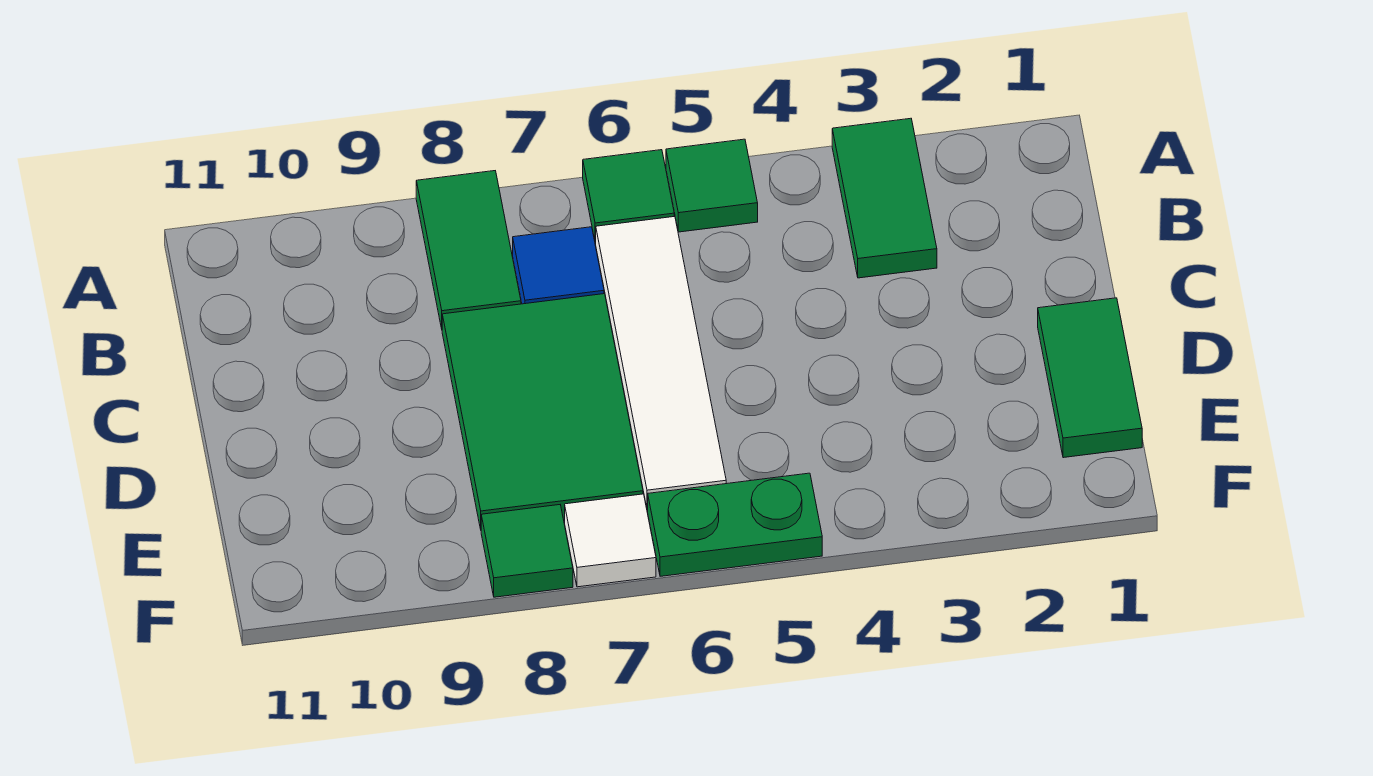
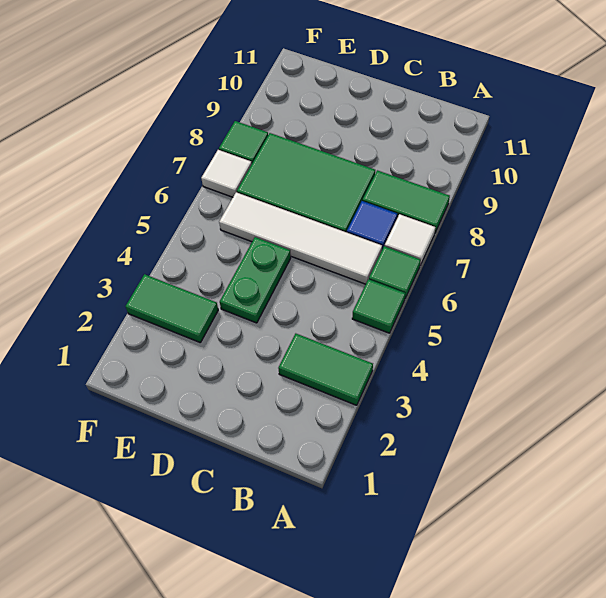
none -> white tile A7 level 1
green tile D1:E1 level 1 -> green tile E3:F3 level 1
green plate F5:F6 level 1 -> green plate D4:D5 level 1

